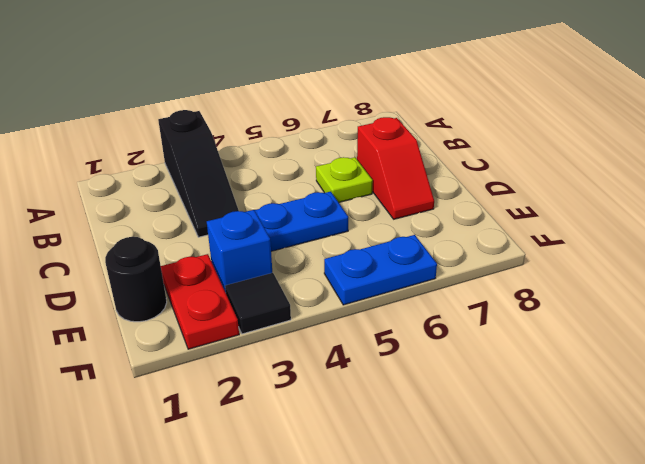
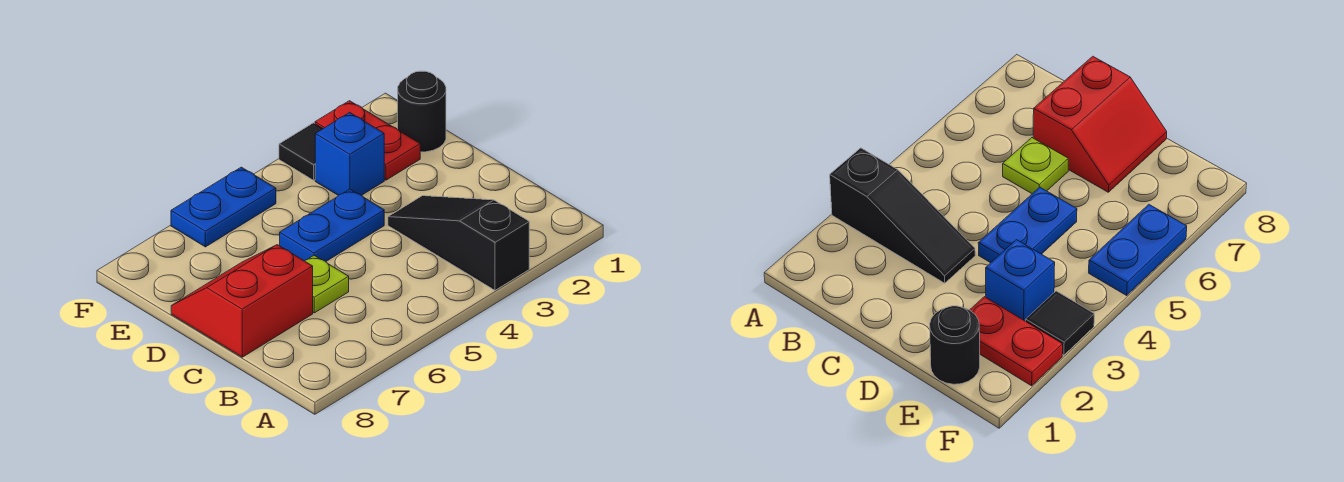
red slope C7:D7 level 1 top C -> red slope C7:D8 level 1 top C

